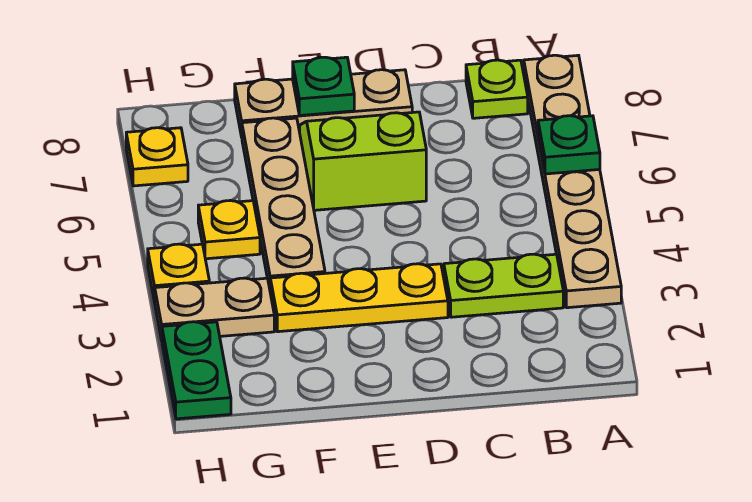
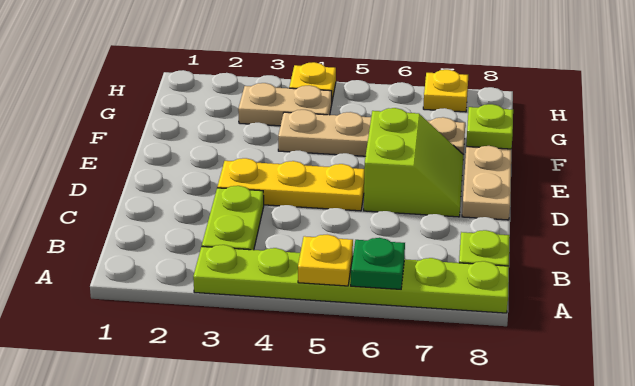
tan plate A3:A8 level 1 -> lime plate A3:A8 level 1
yellow plate D3:F3 level 1 -> yellow plate D3:D5 level 1
green plate E8 level 2 -> none
none -> lime plate F8 level 2
tan plate G3:H3 level 1 -> tan plate G3:G4 level 1
yellow plate G5 level 1 -> yellow plate A5 level 2
green plate H1:H2 level 1 -> none

